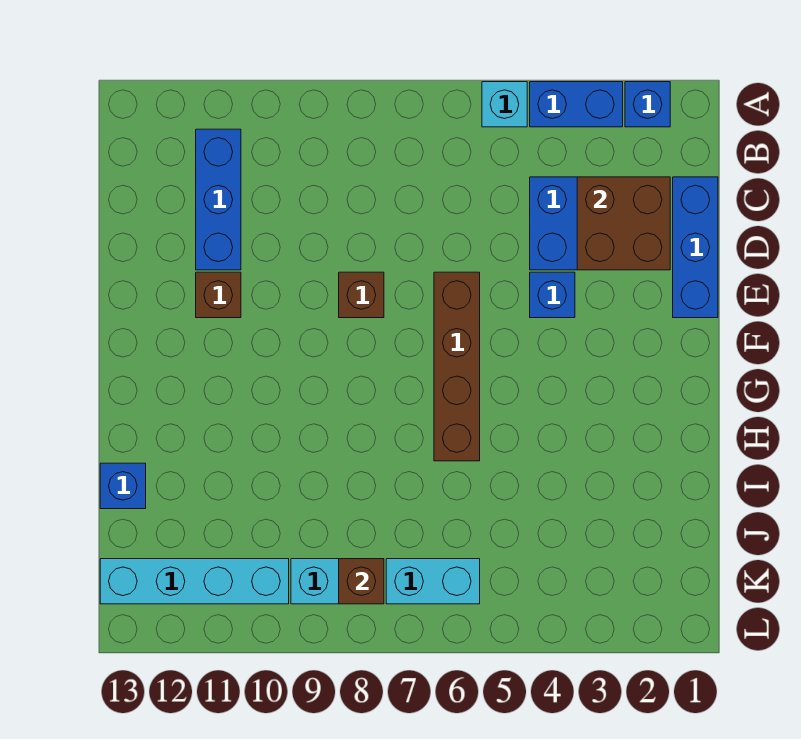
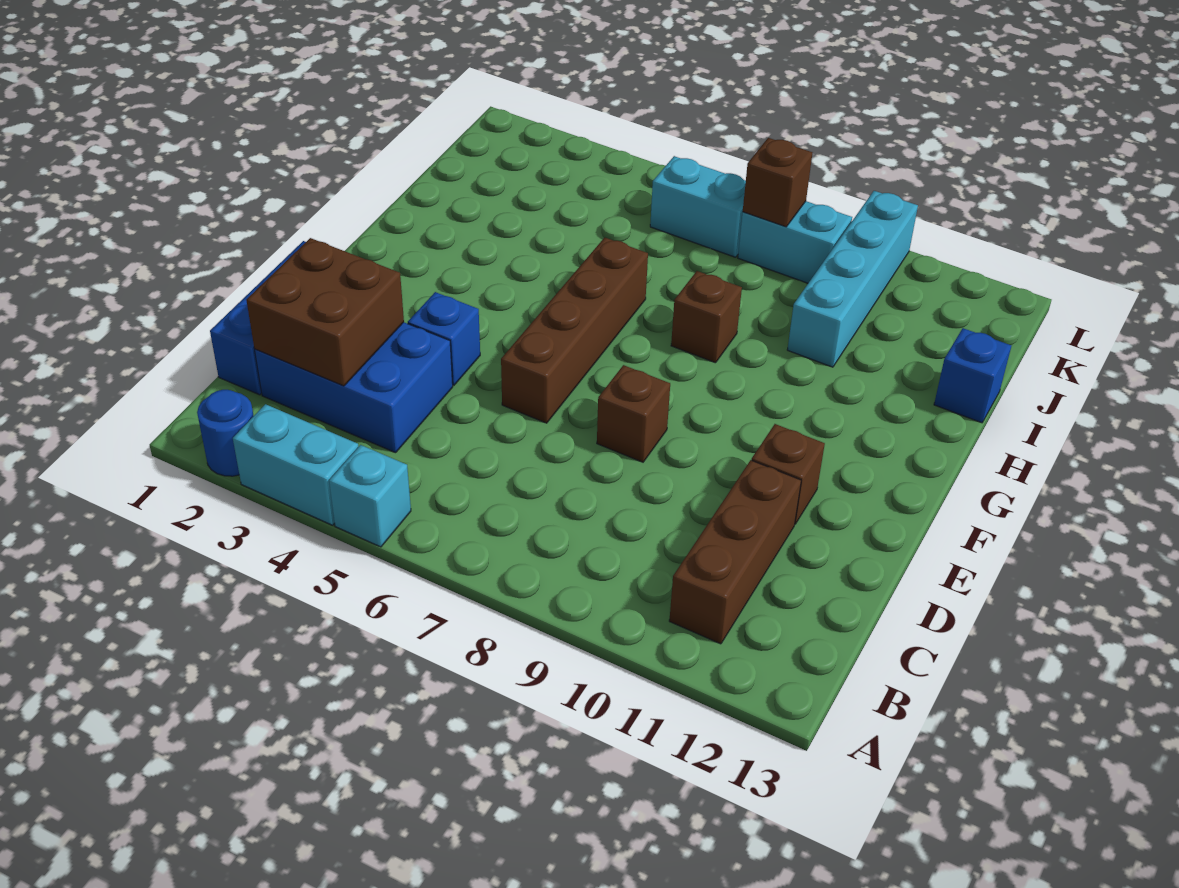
blue brick A2 level 1 -> blue round brick A2 level 1
blue brick A3:A4 level 1 -> cyan brick A3:A4 level 1
blue brick B11:D11 level 1 -> brown brick B11:D11 level 1
none -> brown brick H8 level 1
cyan brick K10:K13 level 1 -> cyan brick I10:L10 level 1

